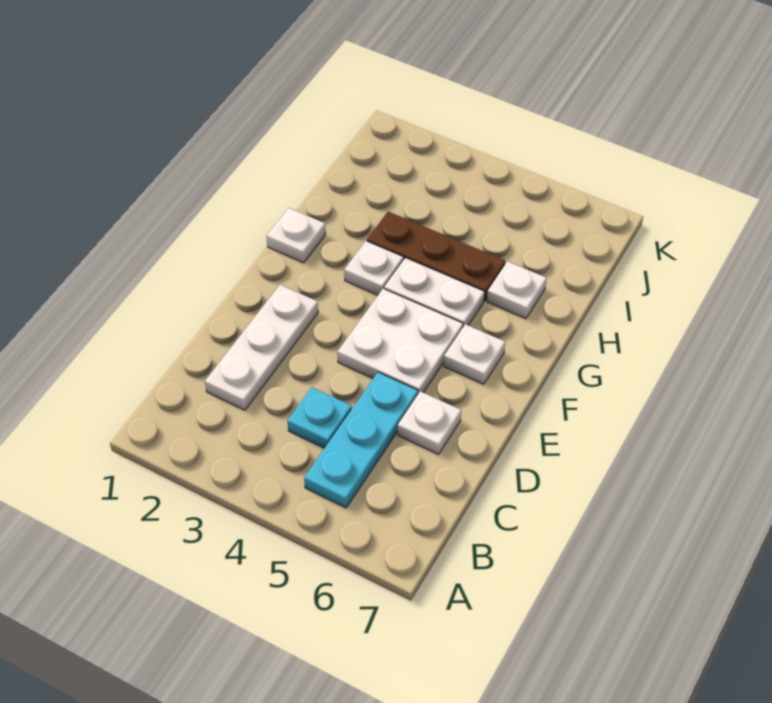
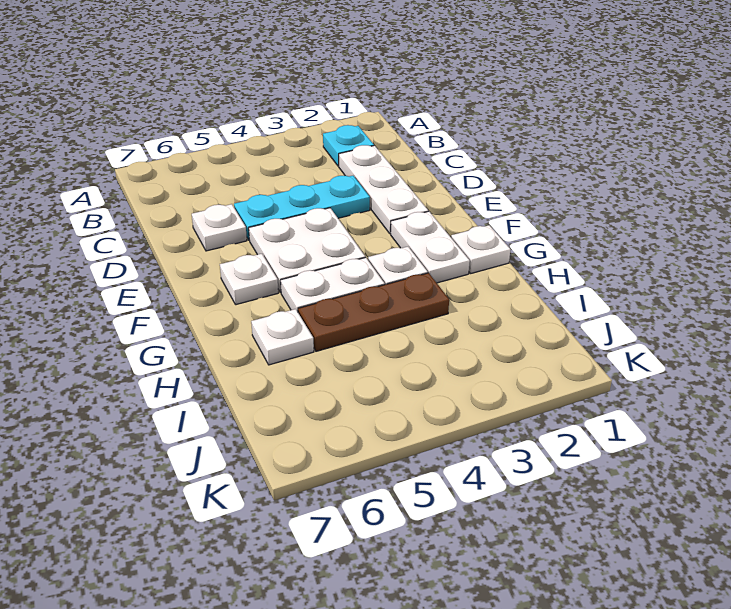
cyan plate B5:D5 level 1 -> cyan plate D3:D5 level 1
cyan plate C4 level 1 -> cyan plate B2 level 1
none -> white plate F2:G2 level 1

